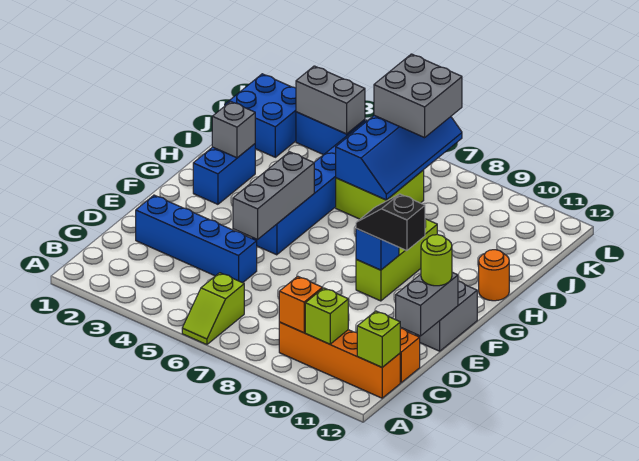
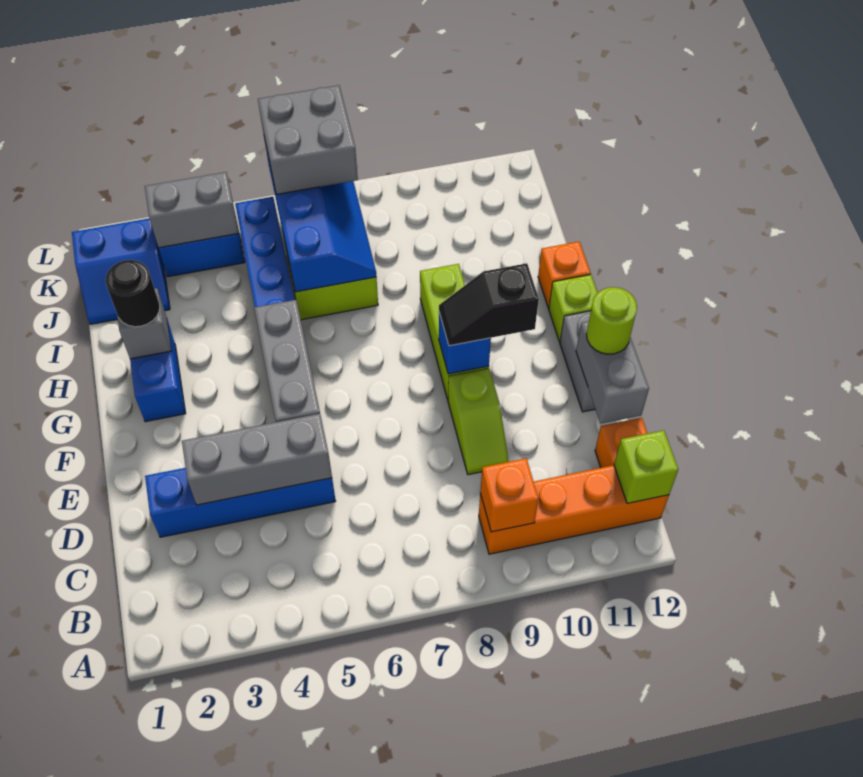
lime slope A6:B6 level 1 top B -> lime slope D9:E9 level 1 top E
lime brick B10 level 2 -> lime brick G12 level 1
none -> grey brick D3:D5 level 2
none -> black round brick H2 level 3
orange round brick H12 level 1 -> orange brick H12 level 1
blue brick J1:K2 level 1 -> blue slope J1:K2 level 1 top K

